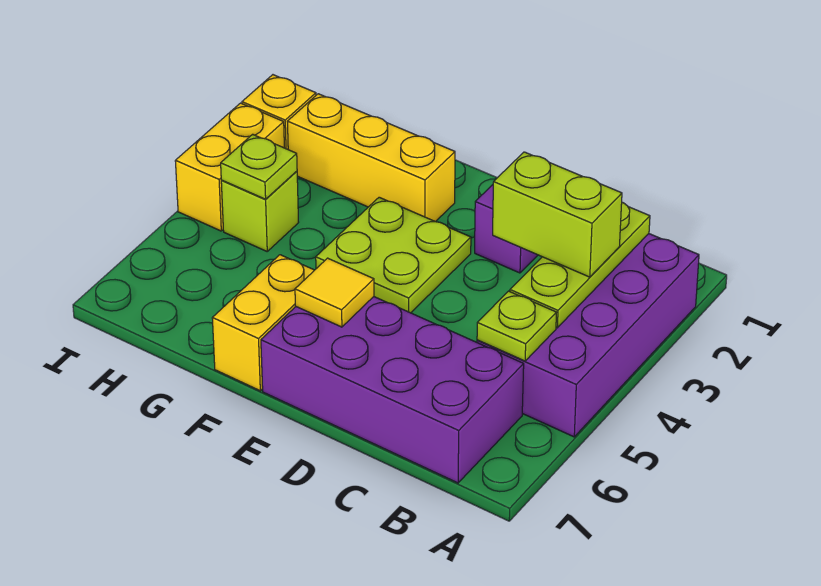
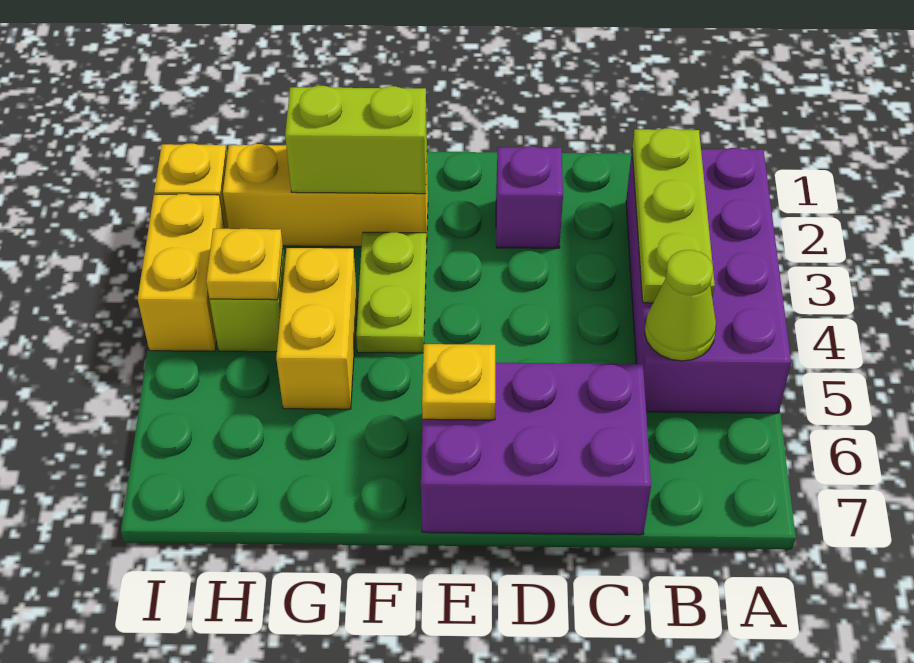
lime brick B3:C3 level 3 -> lime brick F2:G2 level 2
lime plate B5 level 2 -> lime cone B5 level 2
purple brick B6:E7 level 1 -> purple brick C6:E7 level 1
lime plate E3:F4 level 1 -> lime plate F3:F4 level 1
yellow tile E6 level 2 -> yellow plate E6 level 2
yellow brick F6:F7 level 1 -> yellow brick G4:G5 level 1
lime plate H4 level 2 -> yellow plate H4 level 2

